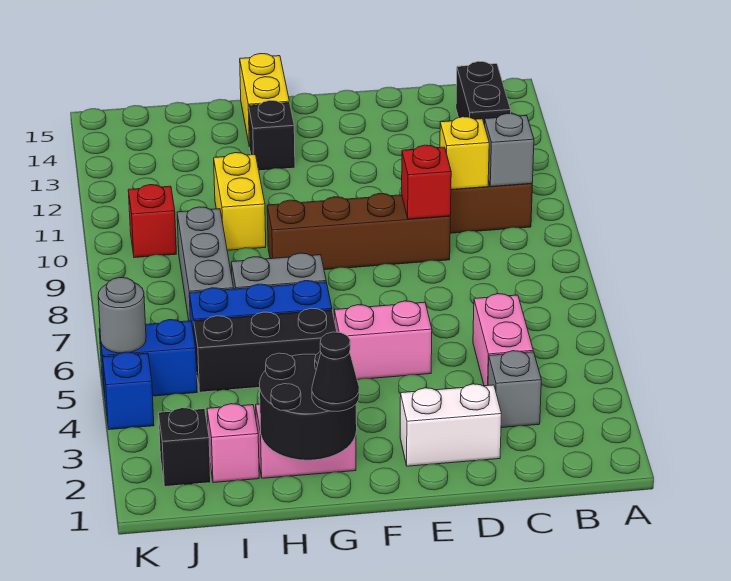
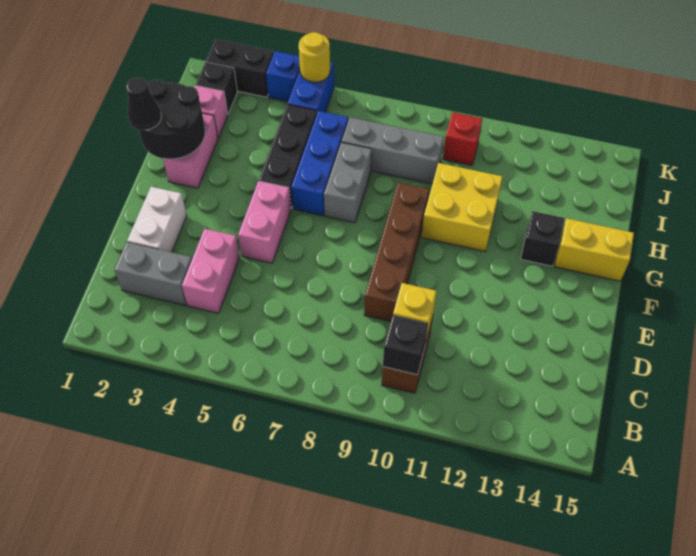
grey brick B10 level 2 -> black brick B10 level 2
black brick B13:B14 level 1 -> black brick K2:K3 level 1
grey brick C3 level 1 -> grey brick C2:C3 level 1
pink brick C4:C5 level 1 -> pink brick C4:D4 level 1
red brick D9 level 2 -> none
yellow brick H10:H11 level 1 -> yellow brick G10:H11 level 1
grey round brick K5 level 2 -> yellow round brick K5 level 2

